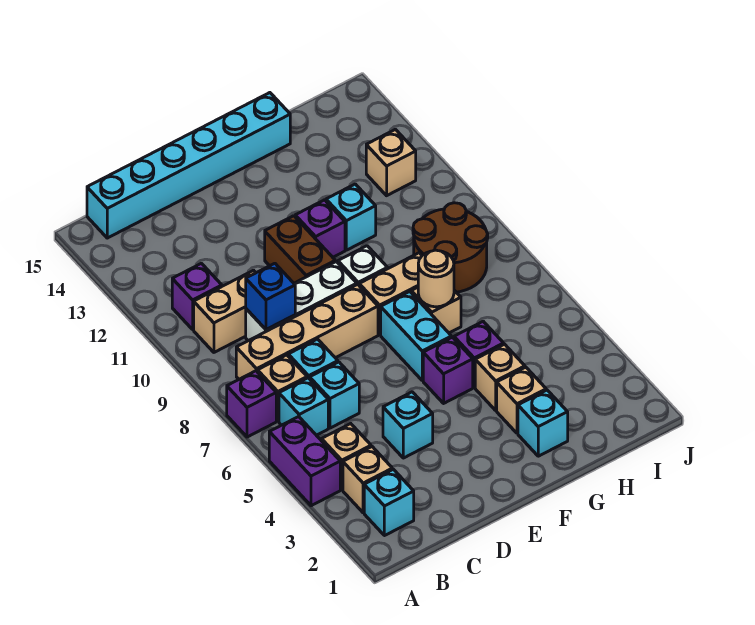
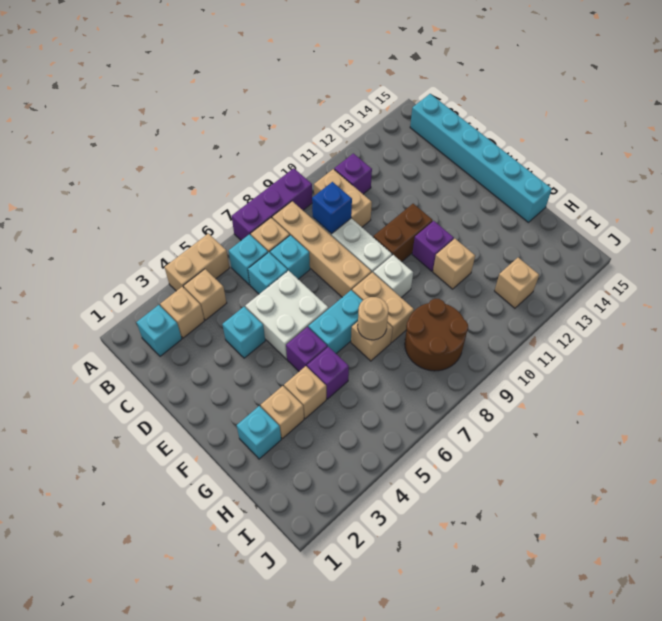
purple brick A4:A5 level 1 -> tan brick A4:A5 level 1
purple brick A7 level 1 -> purple brick A7:A9 level 1
none -> white brick D5:E6 level 1
cyan brick G11 level 1 -> tan brick G11 level 1

